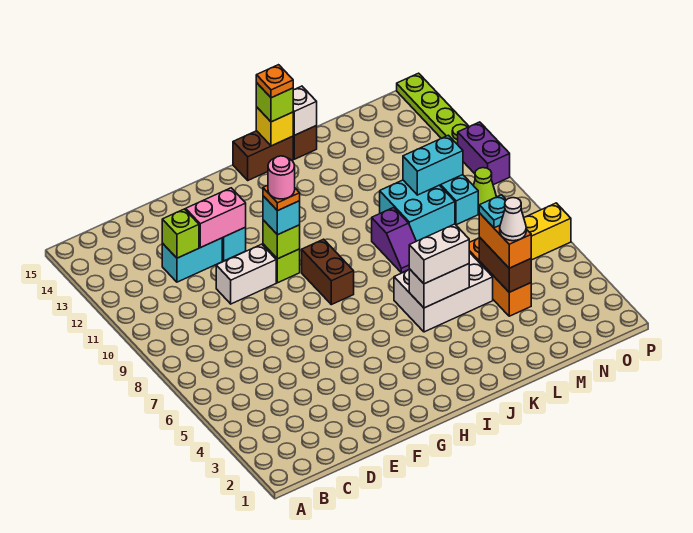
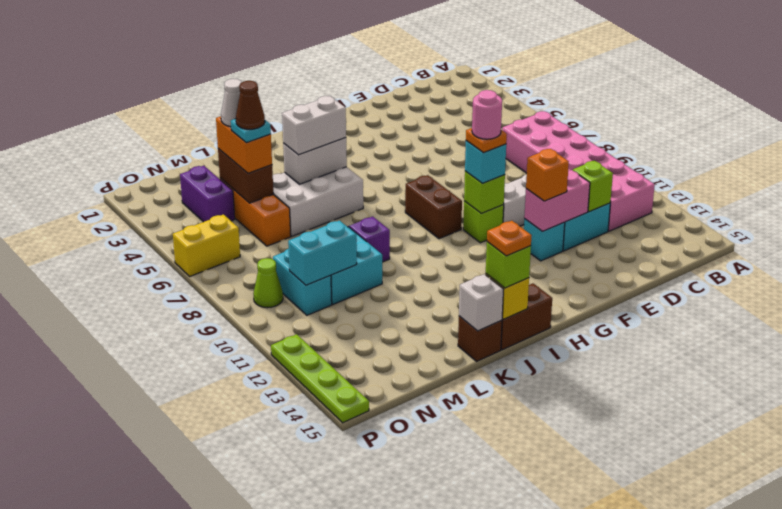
none -> pink brick B7:C12 level 1
none -> orange brick F12 level 3
none -> brown cone M5 level 5
purple brick P10:P11 level 1 -> purple brick N3:N4 level 1

